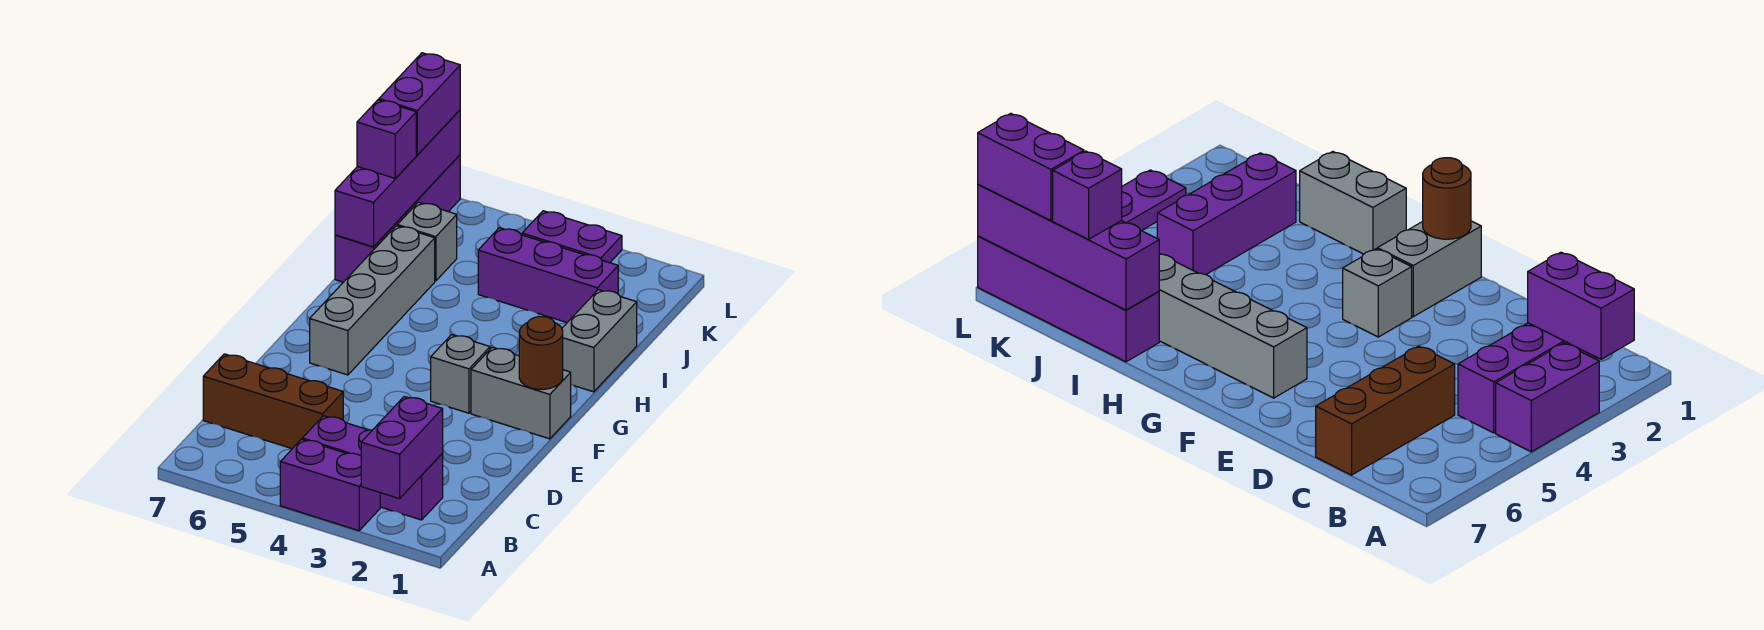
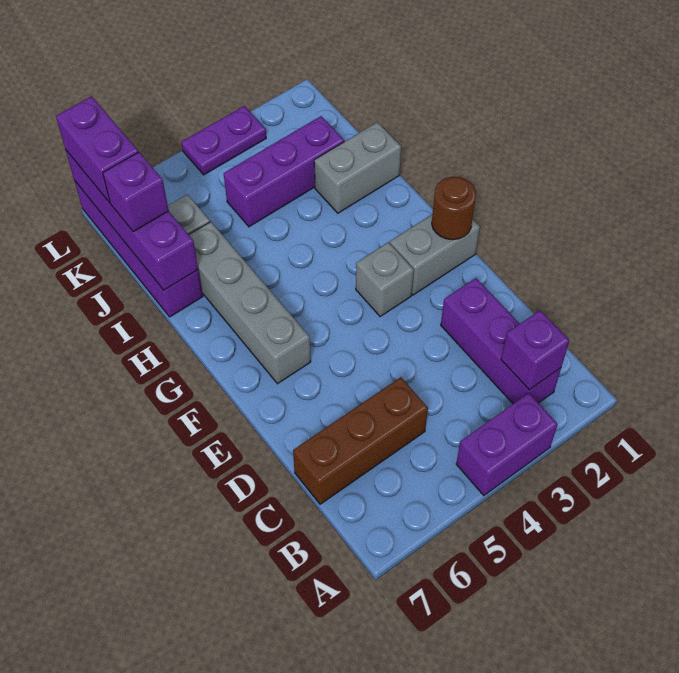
purple brick A2:B2 level 2 -> purple brick B2 level 2
purple brick B2:B4 level 1 -> purple brick B2:D2 level 1
grey brick H1:I1 level 1 -> grey brick I1:I2 level 1

